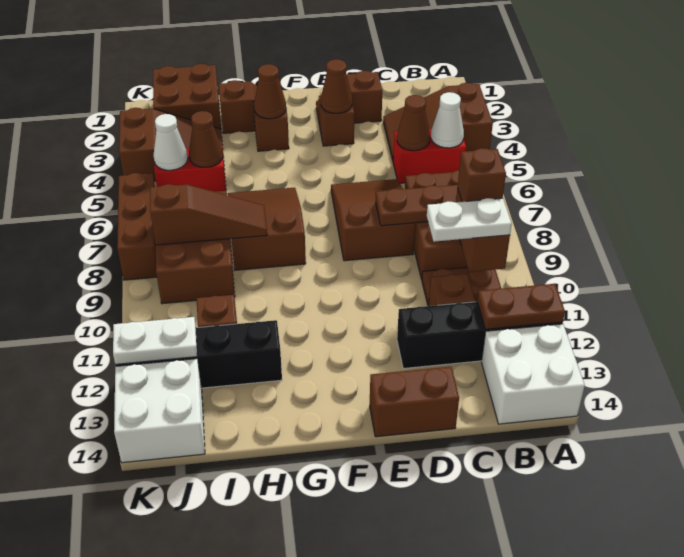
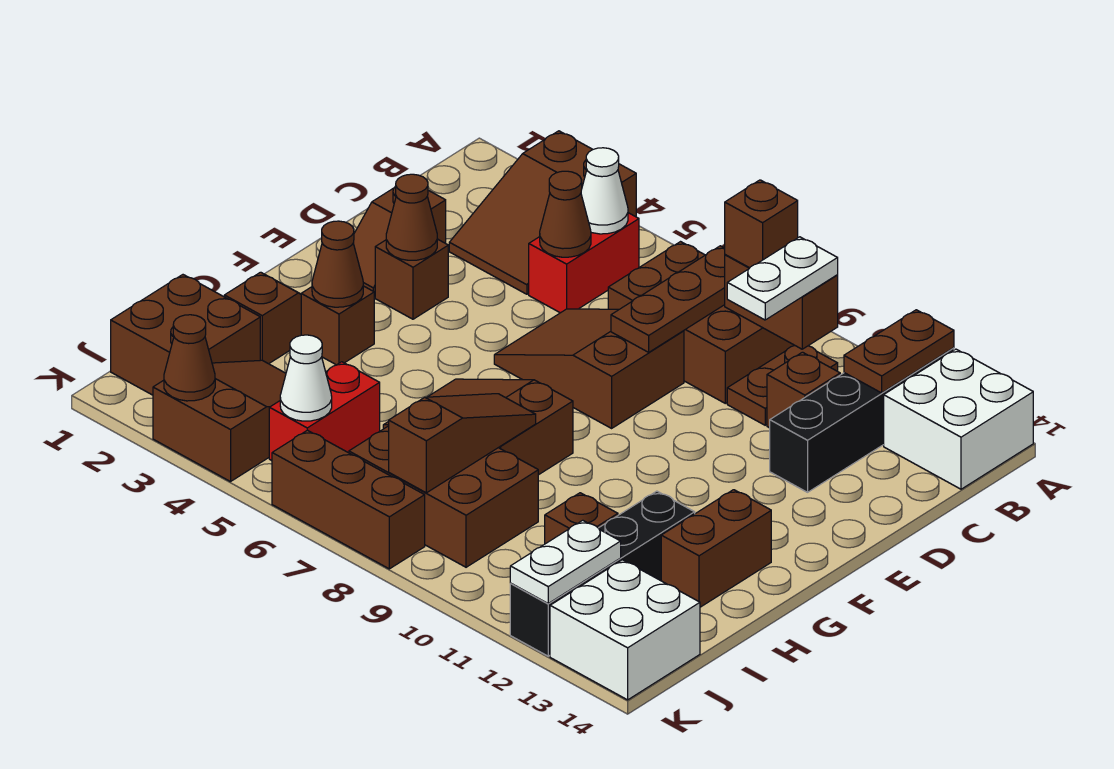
brown brick D14:E14 level 1 -> brown brick G13:H13 level 1
brown cone I5 level 2 -> brown cone K3 level 2

